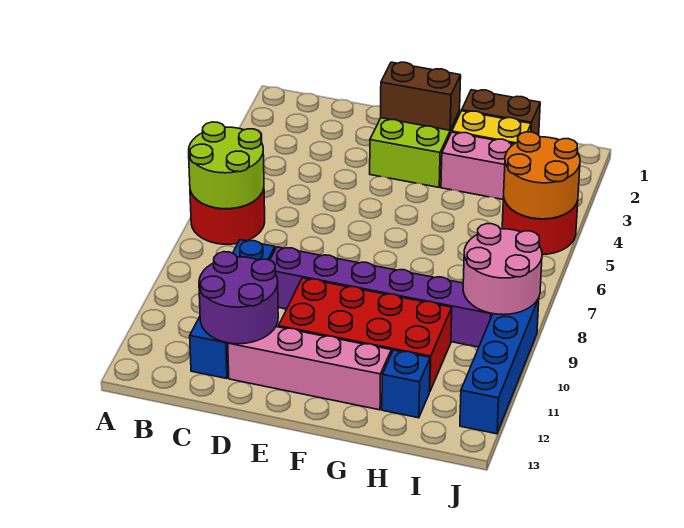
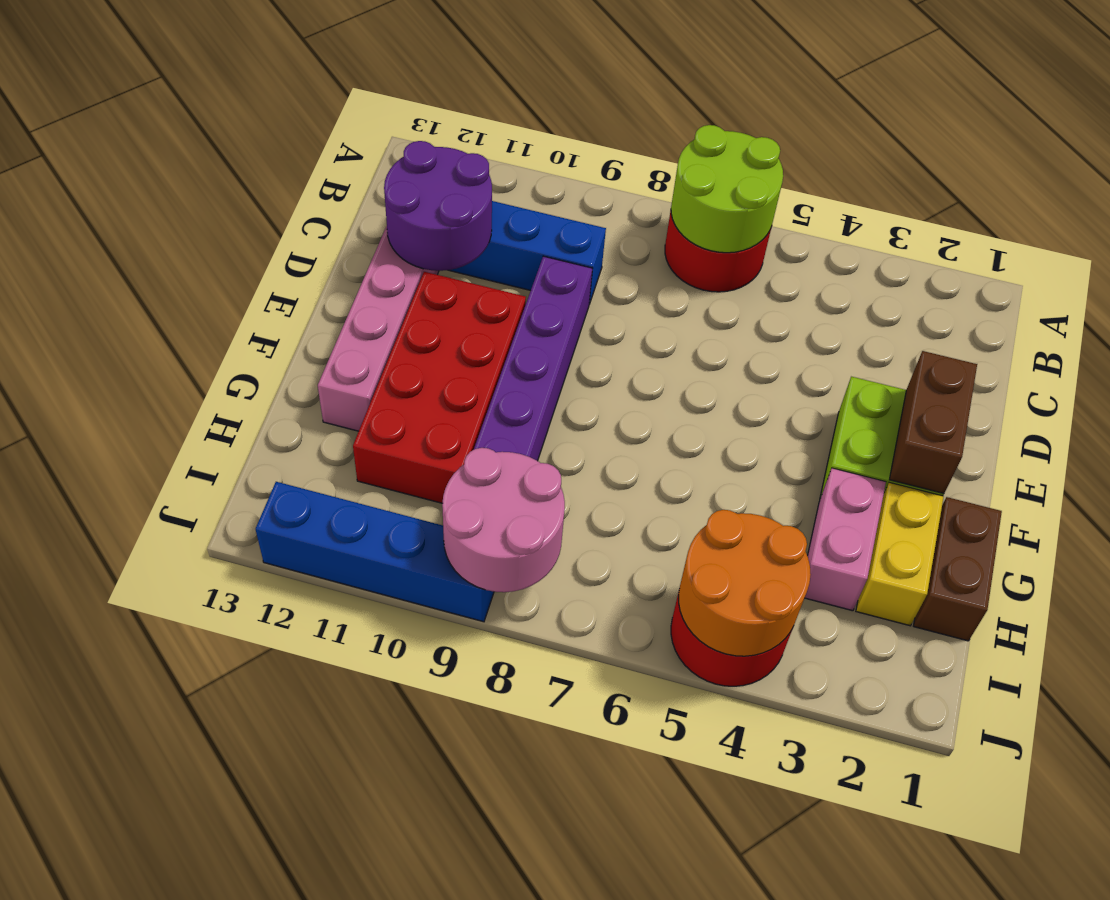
blue brick H12 level 1 -> none

